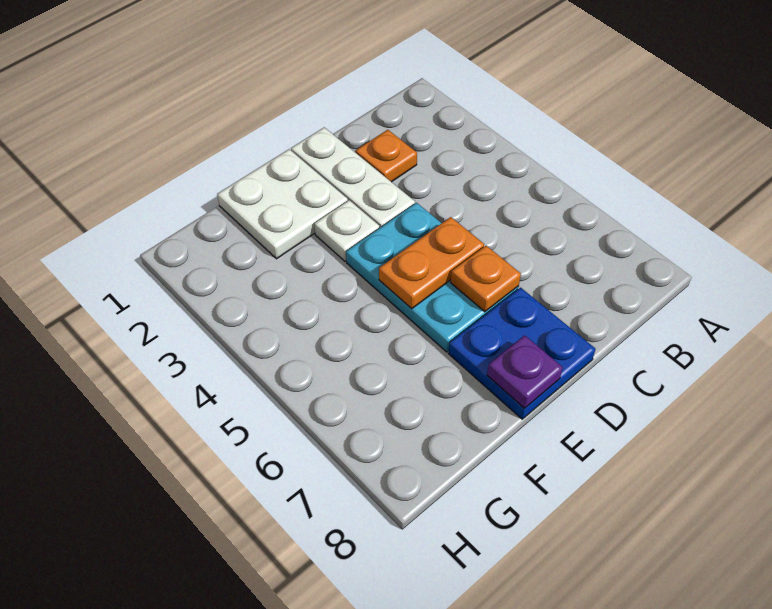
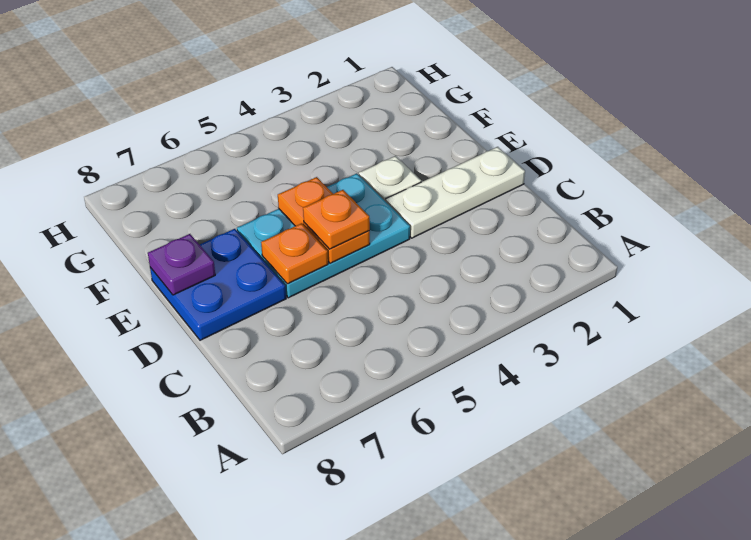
orange plate C2 level 1 -> orange plate D5 level 3
white plate E1:F2 level 1 -> none

